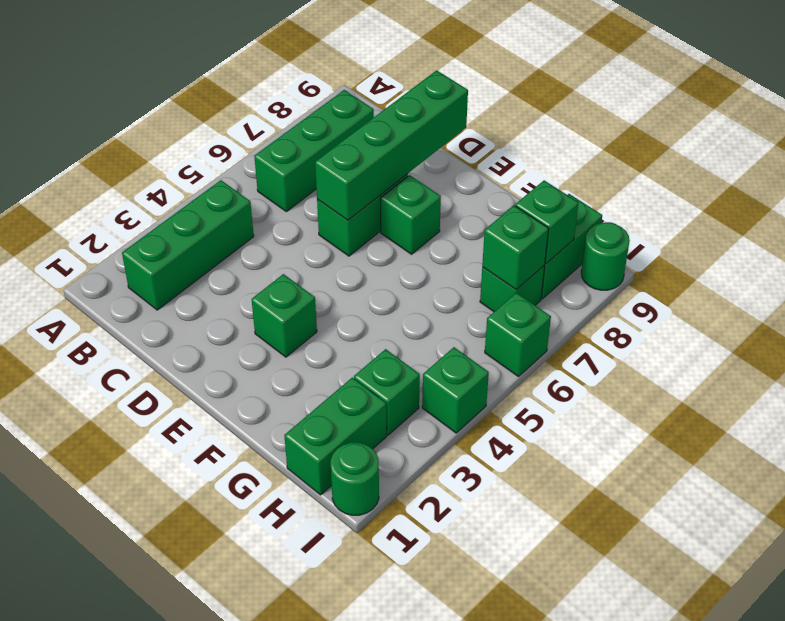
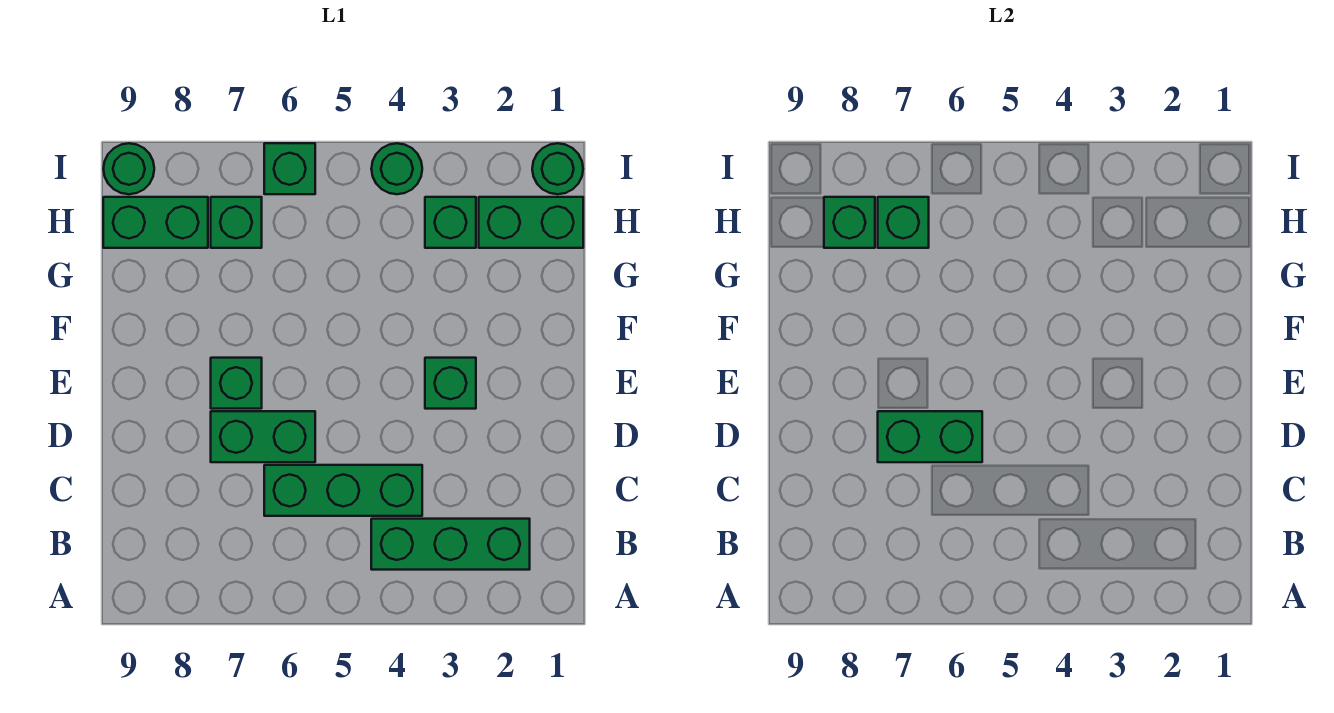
green brick B6:B8 level 1 -> green brick C4:C6 level 1
green brick D6:D9 level 2 -> green brick D6:D7 level 2
green brick I4 level 1 -> green round brick I4 level 1

